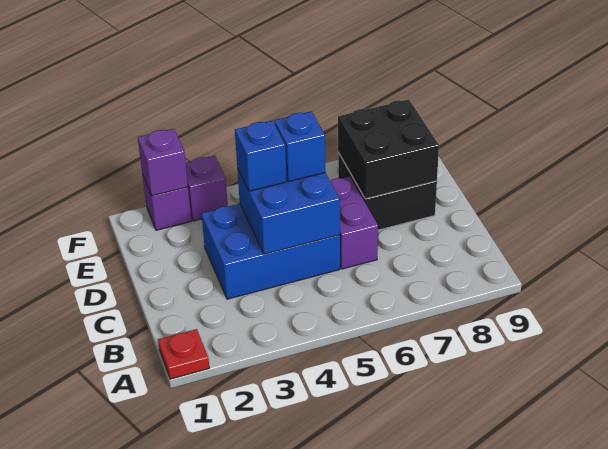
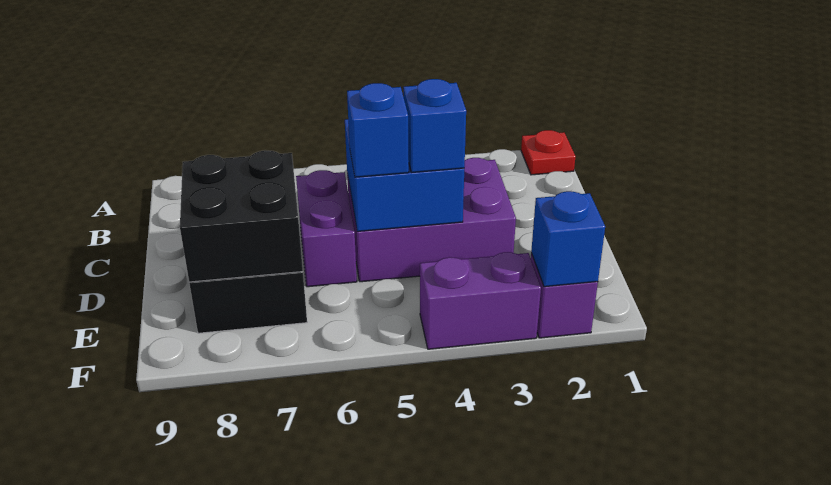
blue brick C3:D5 level 1 -> purple brick C3:D5 level 1
purple brick F2 level 2 -> blue brick F2 level 2
purple brick F3 level 1 -> purple brick F3:F4 level 1

